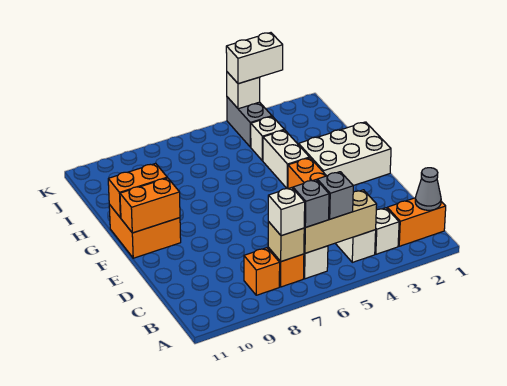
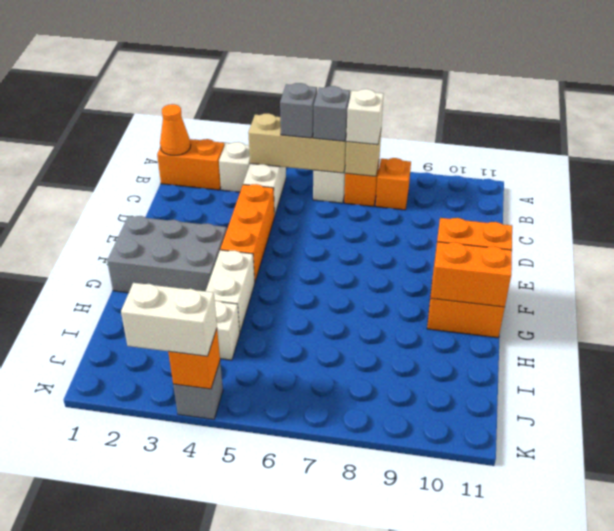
grey cone B1 level 2 -> orange cone B1 level 2
white brick F1:G3 level 1 -> grey brick F1:G3 level 1
grey brick J4:K4 level 1 -> grey brick K4 level 1
white brick K4 level 2 -> orange brick K4 level 2

